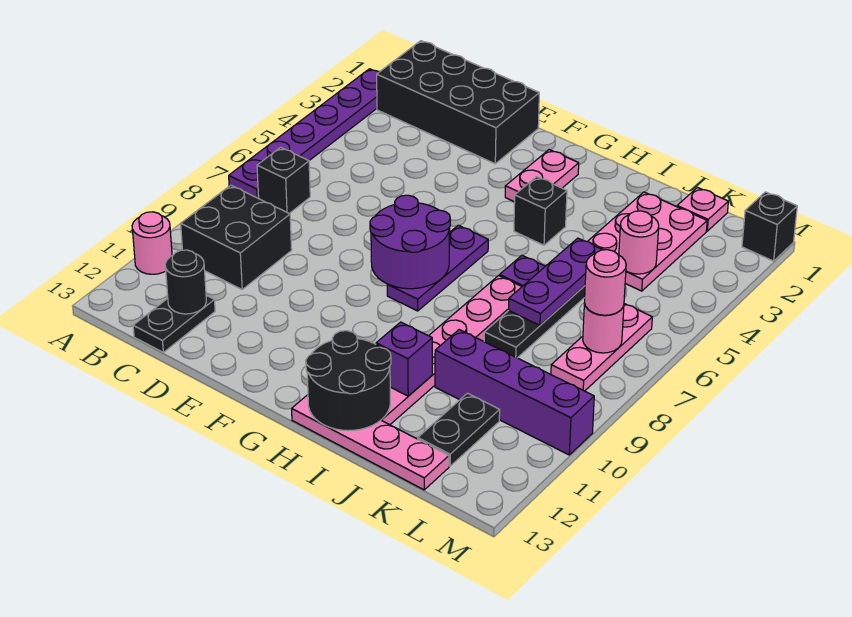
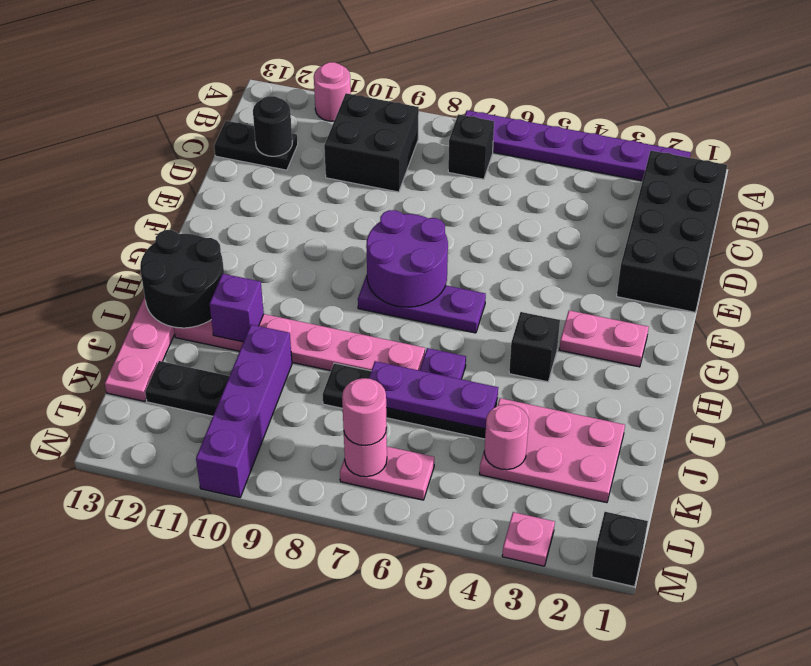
pink plate K1 level 1 -> pink plate M3 level 1
pink plate L6:L8 level 1 -> pink plate L6:L7 level 1

